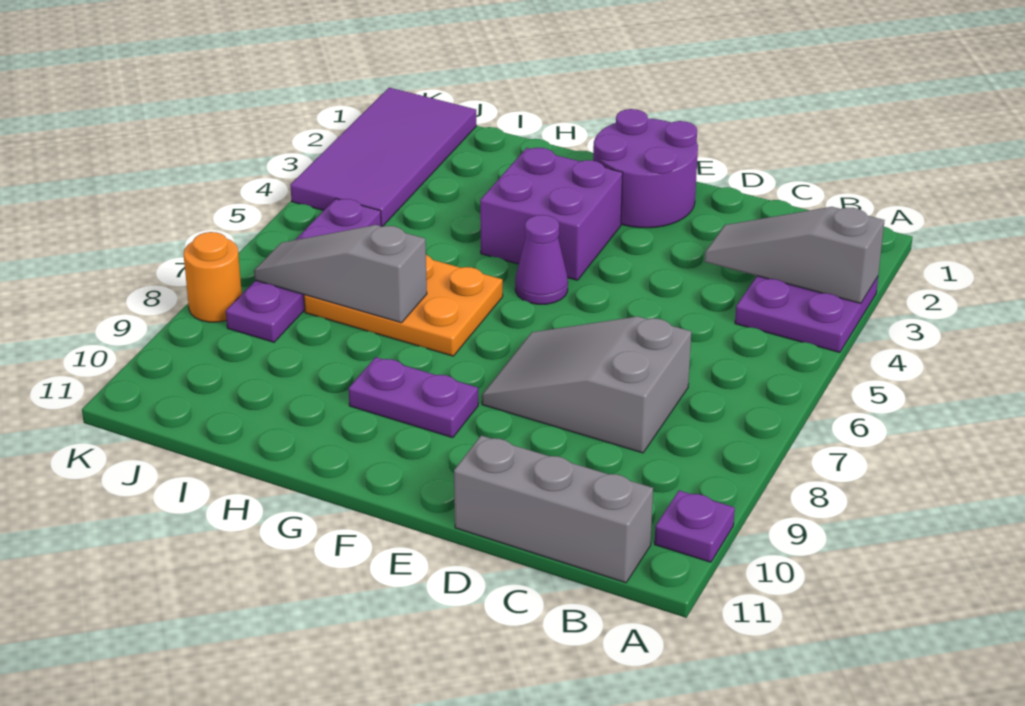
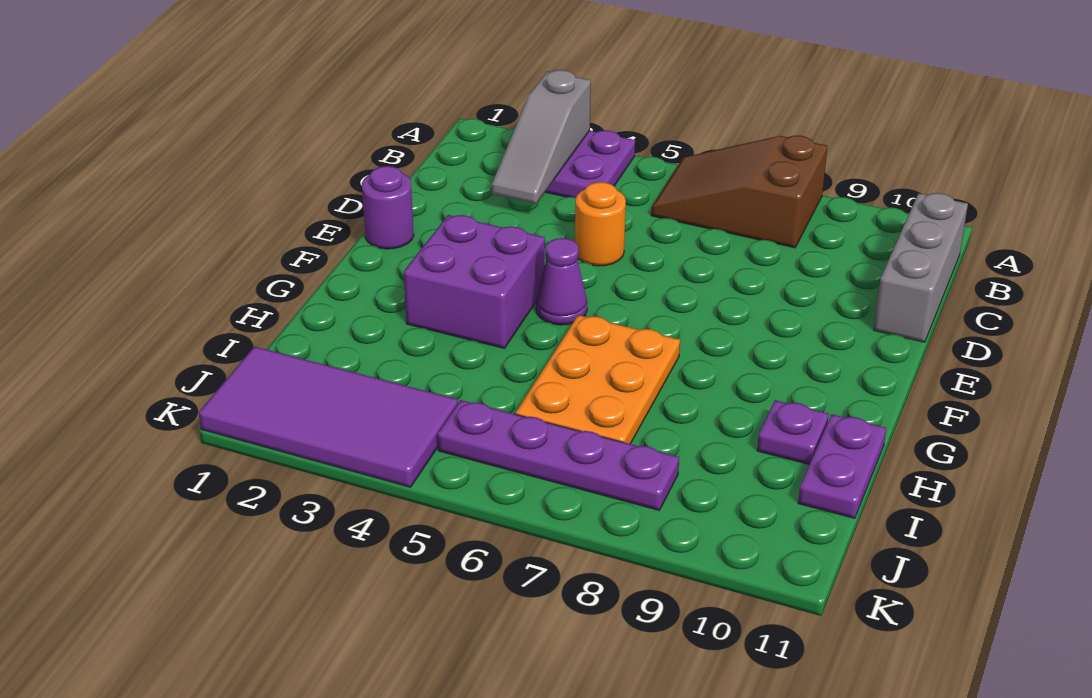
none -> brown slope A6:B8 level 1 top 8
purple plate A10 level 1 -> purple plate H10 level 1
grey slope C7:E8 level 1 top C -> none
purple round brick E1:F2 level 1 -> purple round brick E1 level 1
purple plate F9:G9 level 1 -> purple plate H11:I11 level 1
grey slope H7:J7 level 2 top H -> none
orange round brick K8 level 1 -> orange round brick D5 level 1

